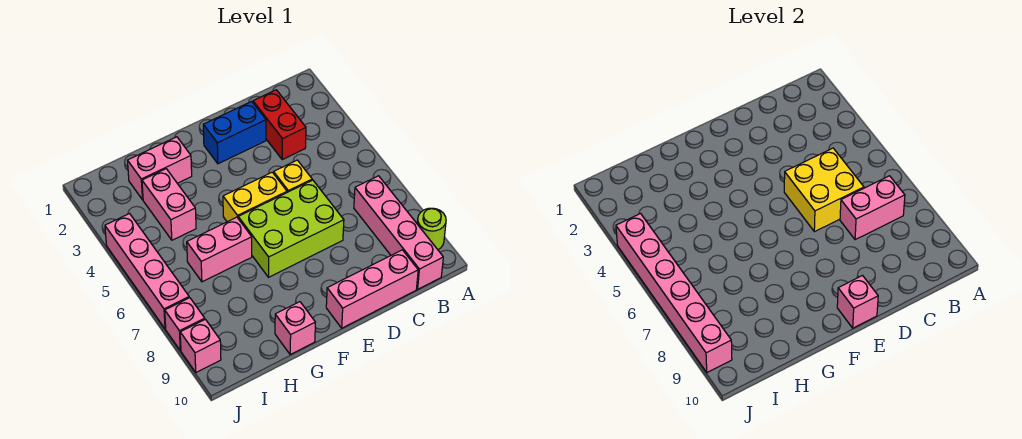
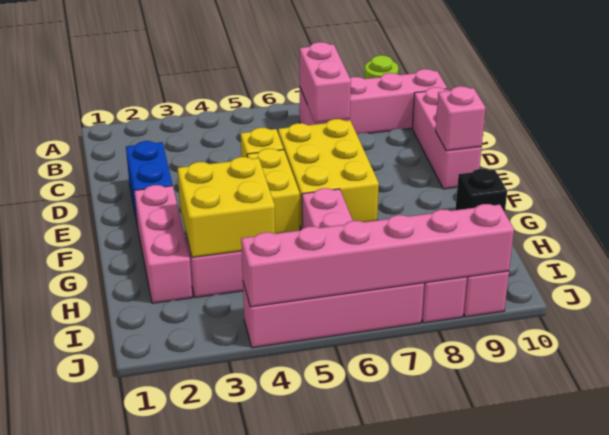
red brick C2:C3 level 1 -> none
yellow brick C5:D6 level 2 -> yellow brick G3:H4 level 2
lime brick D6:F7 level 1 -> yellow brick D6:F7 level 1
pink brick G2:H2 level 1 -> pink brick F2:H2 level 1
pink brick G10 level 1 -> black brick G10 level 1

